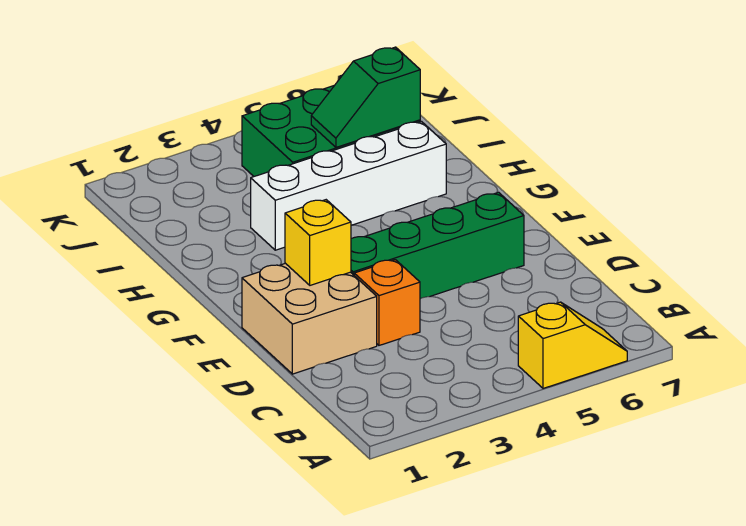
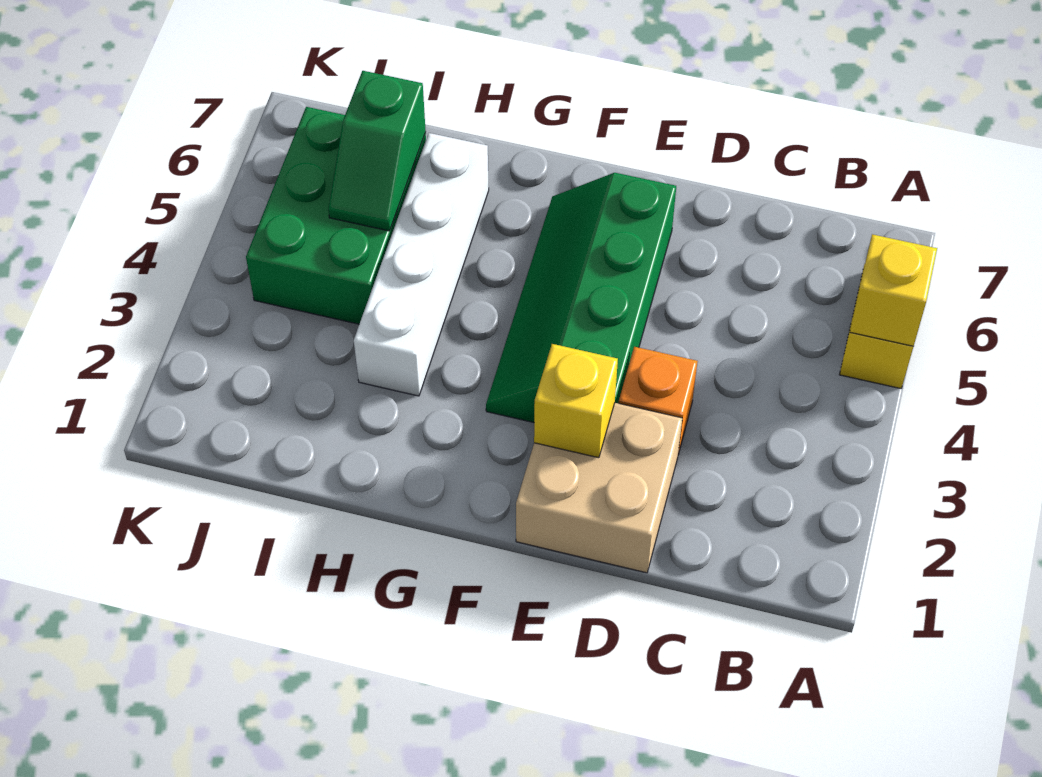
none -> yellow brick A5 level 2

